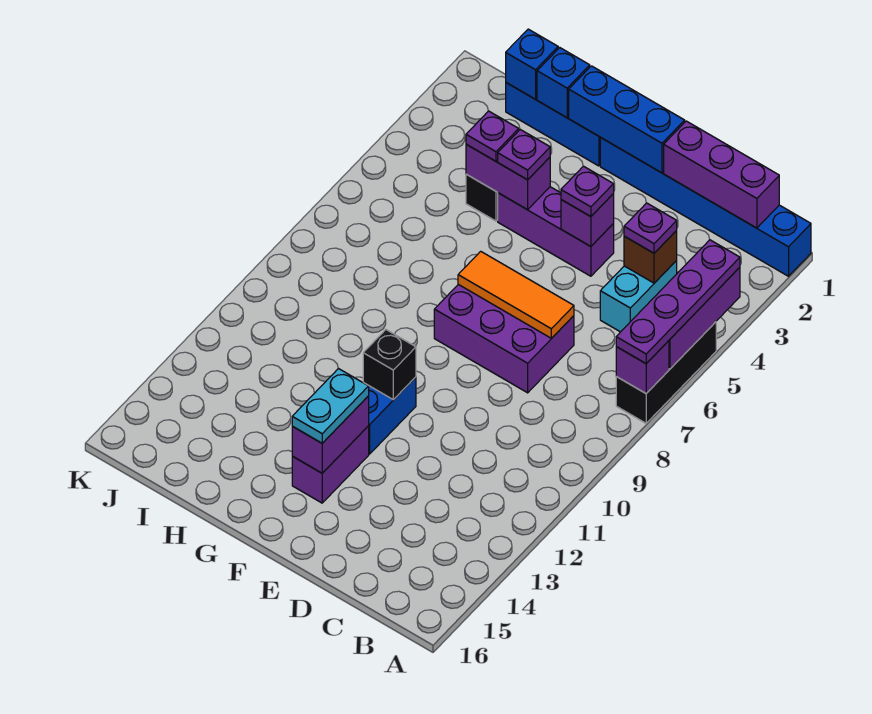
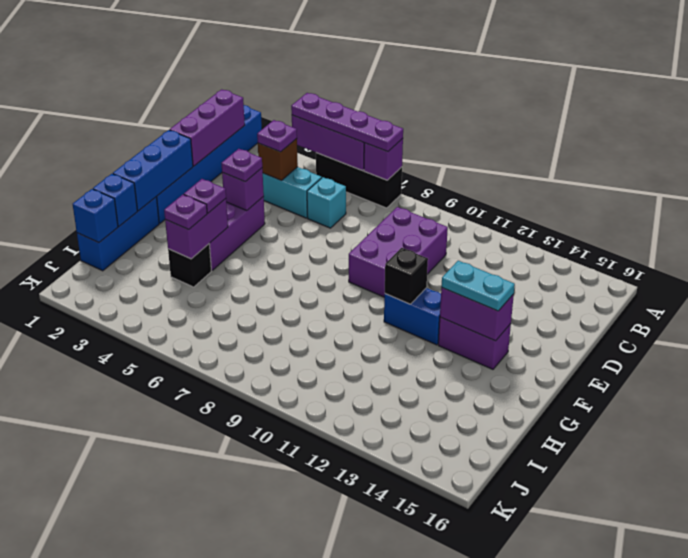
none -> cyan brick C6 level 1
purple brick D7:F8 level 1 -> purple brick C9:E10 level 1
orange tile D7:F7 level 2 -> none

